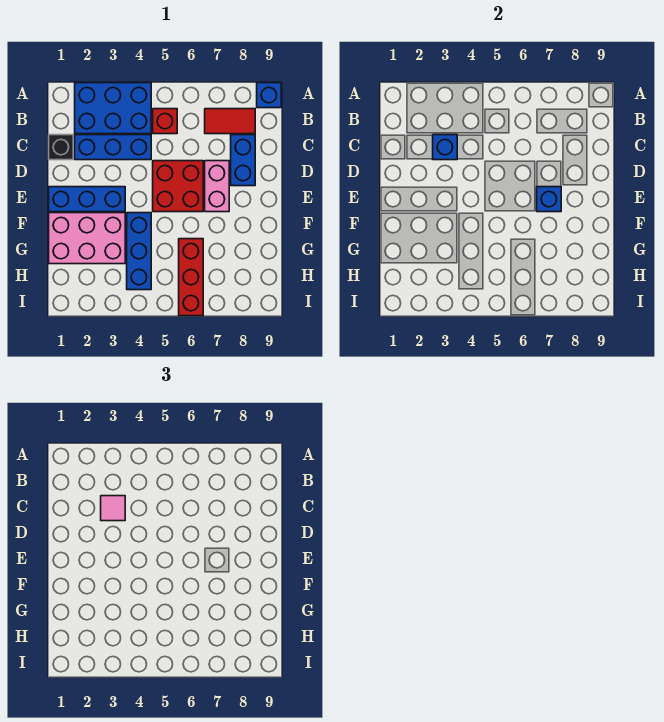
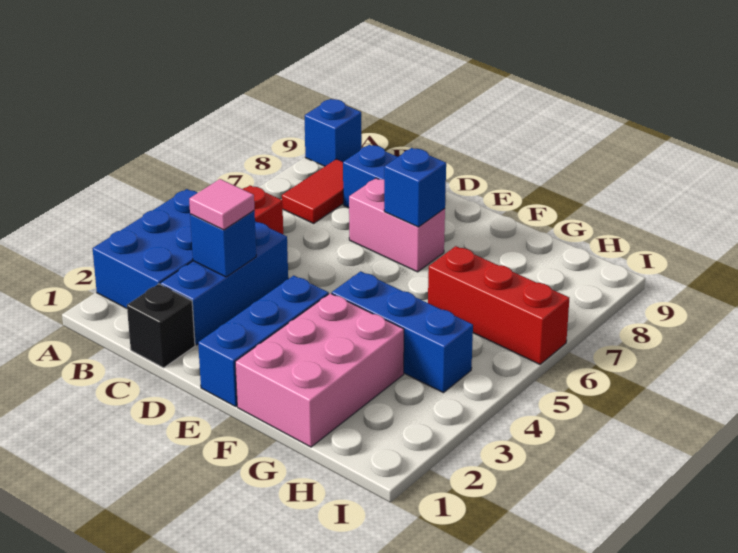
red brick D5:E6 level 1 -> none

